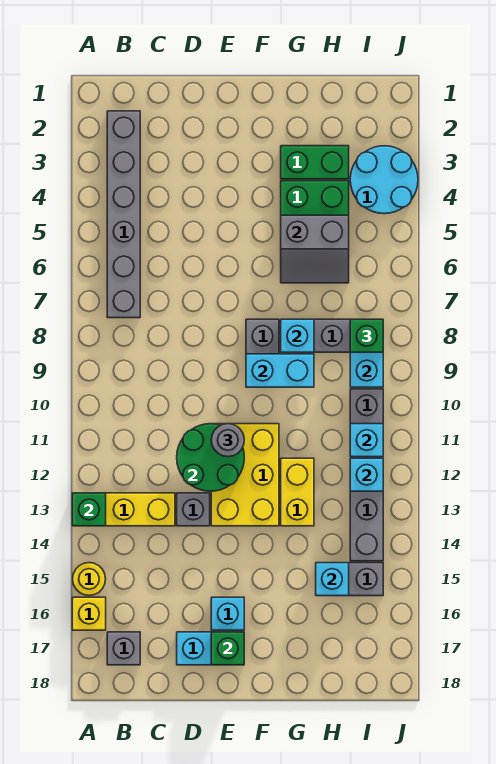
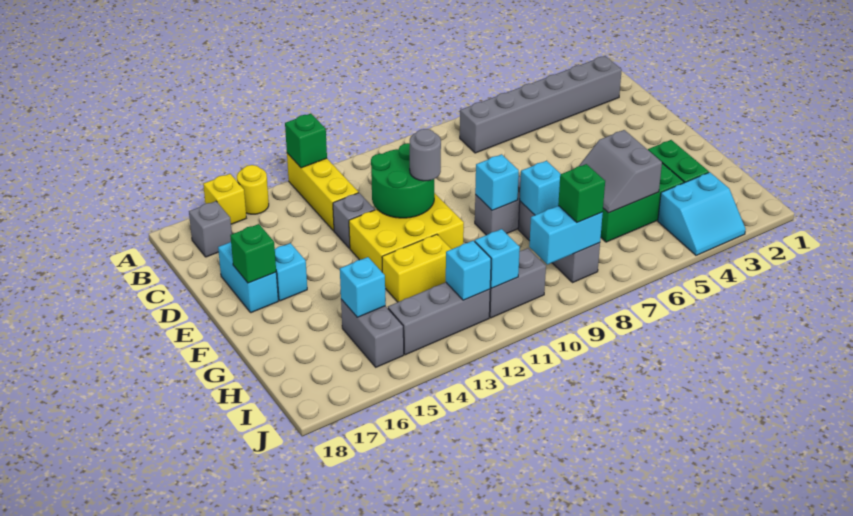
cyan brick F9:G9 level 2 -> cyan brick F9 level 2
cyan round brick I3:J4 level 1 -> cyan slope I3:J4 level 1 top I

